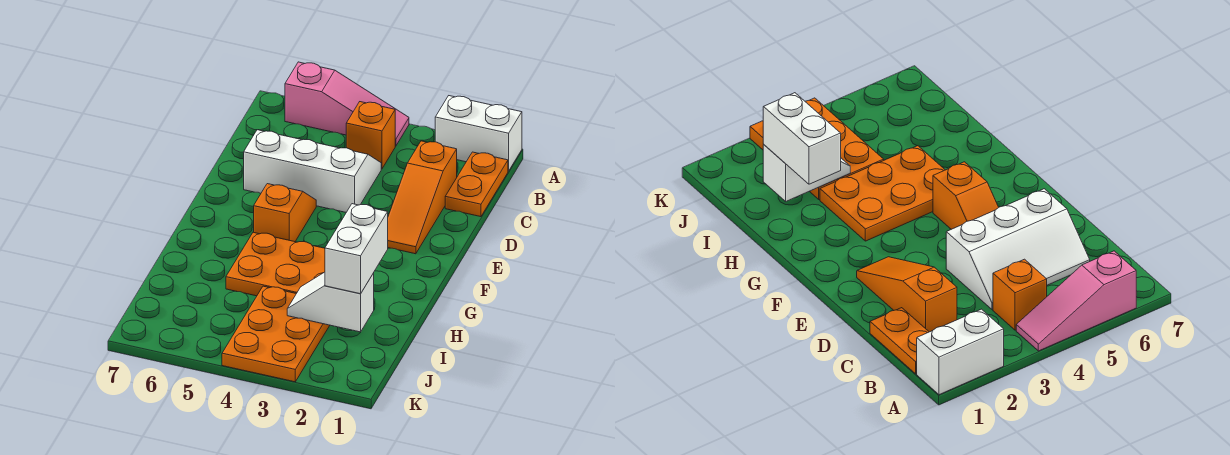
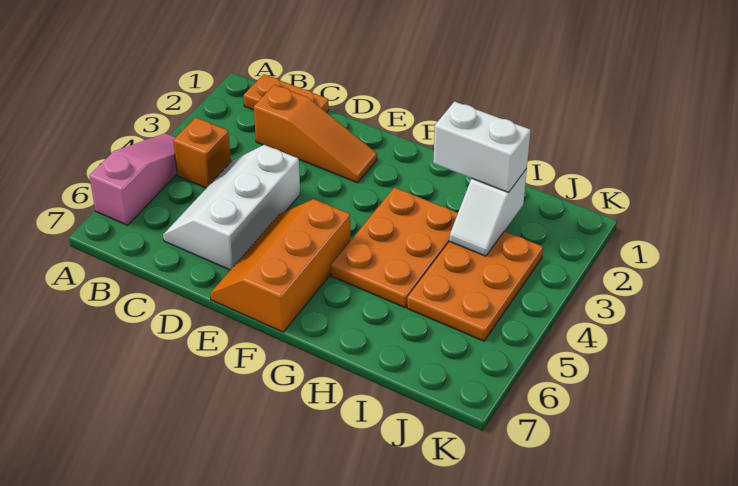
white brick A1:A2 level 1 -> none
orange slope E5:F5 level 1 top F -> orange slope E5:F7 level 1 top F
orange plate I3:K4 level 1 -> orange plate I3:J5 level 1

